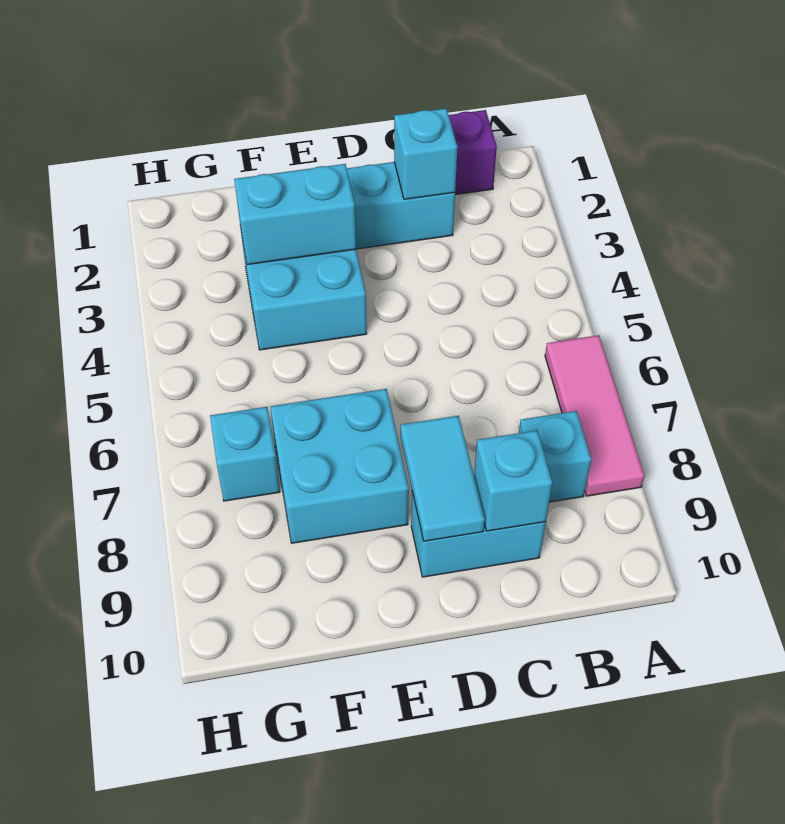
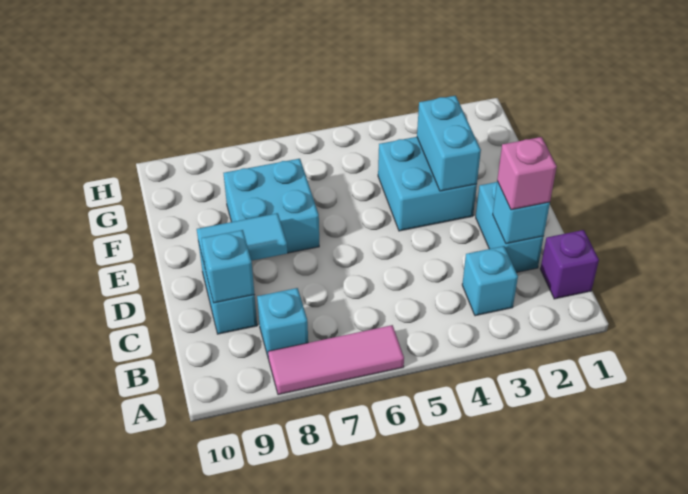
none -> pink brick C2 level 3
cyan brick G7 level 1 -> cyan brick B3 level 1

